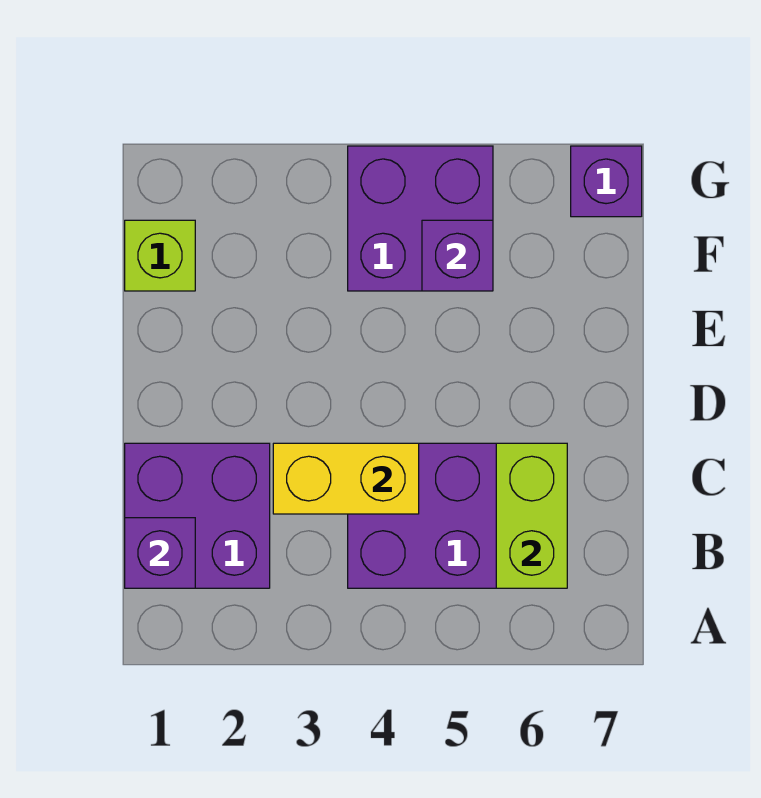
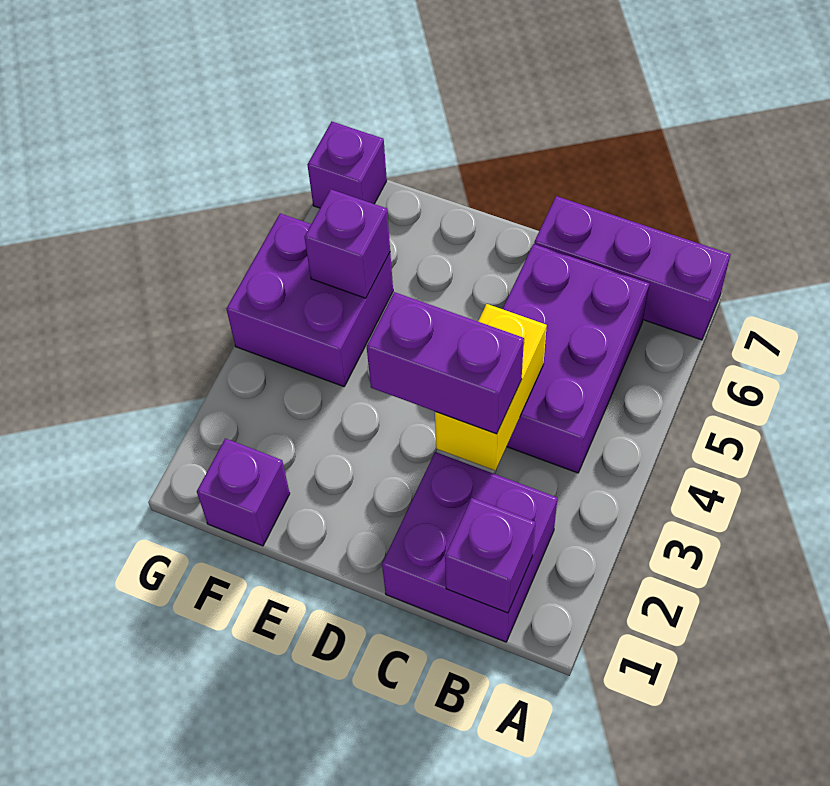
none -> purple brick A7:C7 level 1
lime brick B6:C6 level 2 -> none
none -> purple brick C3:D3 level 3
lime brick F1 level 1 -> purple brick F1 level 1

